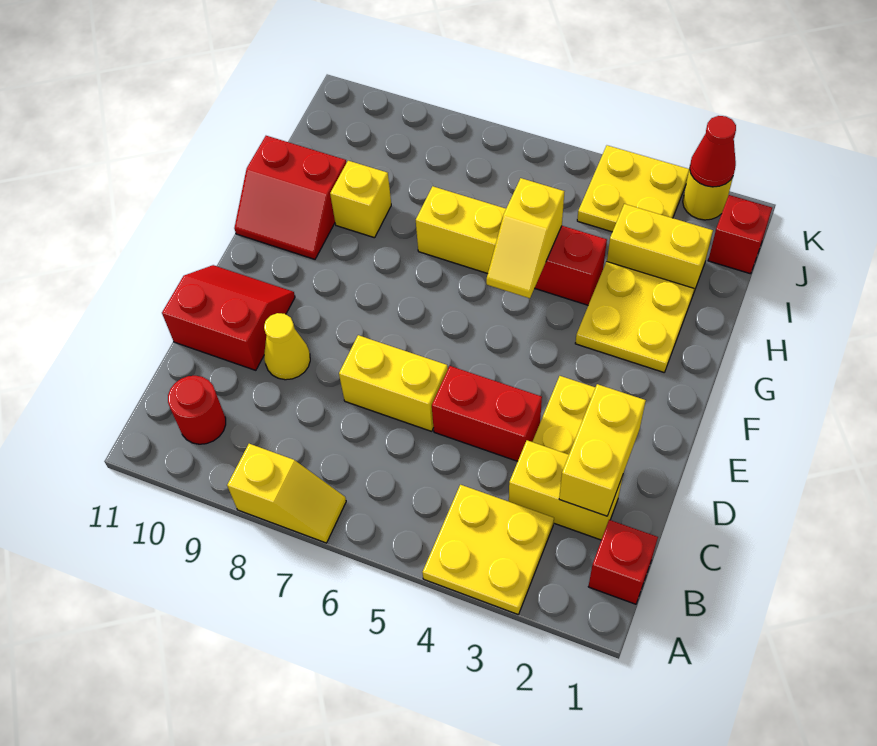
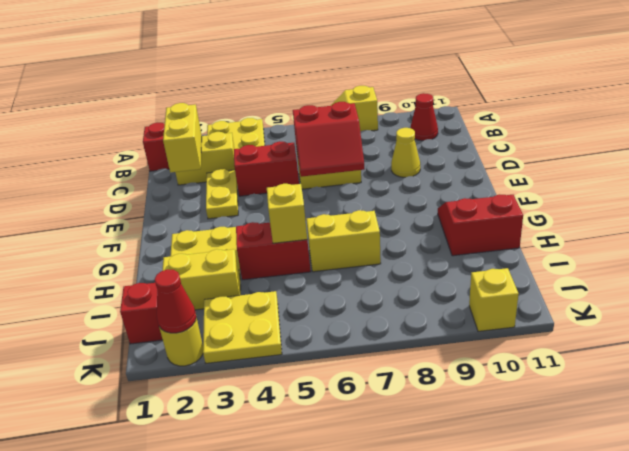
red round brick B10 level 1 -> red cone B10 level 1
red slope D10:E11 level 1 top D -> red slope D6:E7 level 2 top D
yellow brick H9 level 1 -> yellow brick K10 level 1

